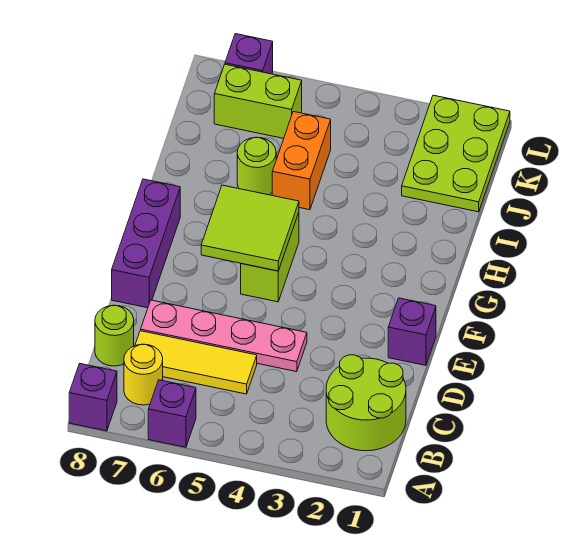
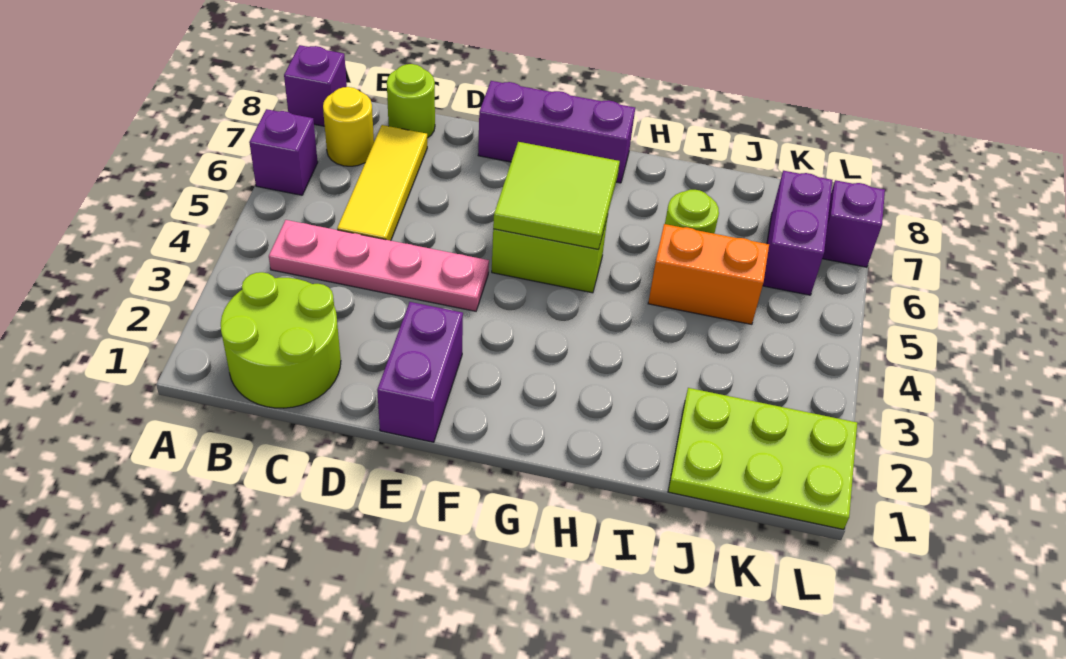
pink plate D4:D7 level 1 -> pink plate B4:E4 level 1
purple brick E1 level 1 -> purple brick E1:E2 level 1
lime brick K6:K7 level 1 -> purple brick K6:K7 level 1

